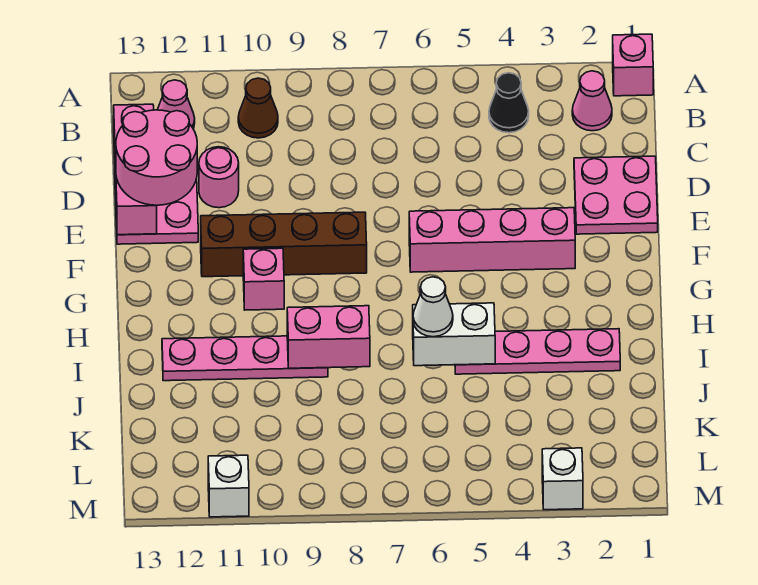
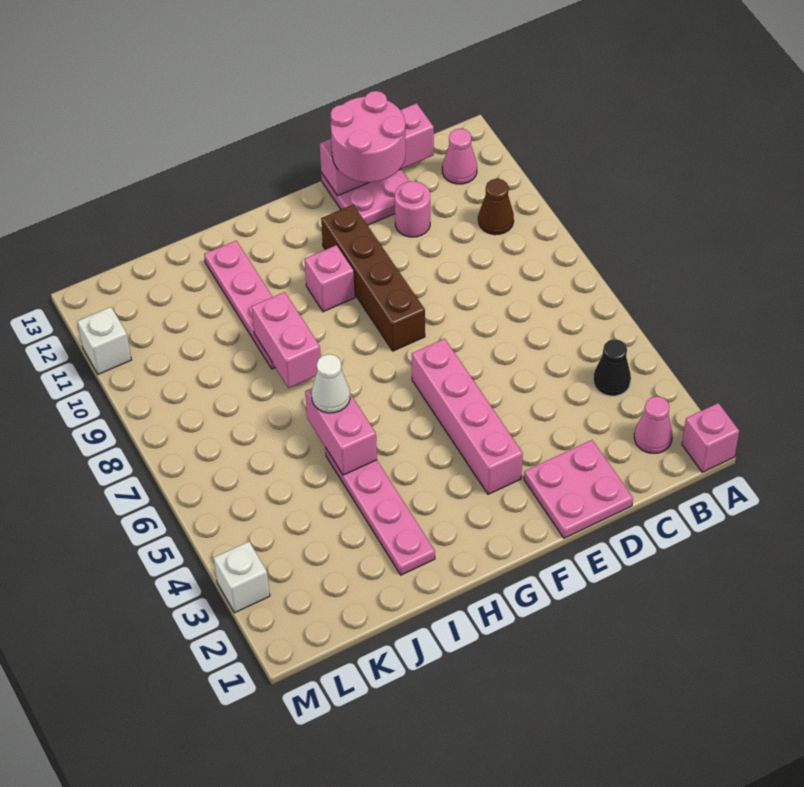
white brick I5:I6 level 2 -> pink brick I5:I6 level 2

